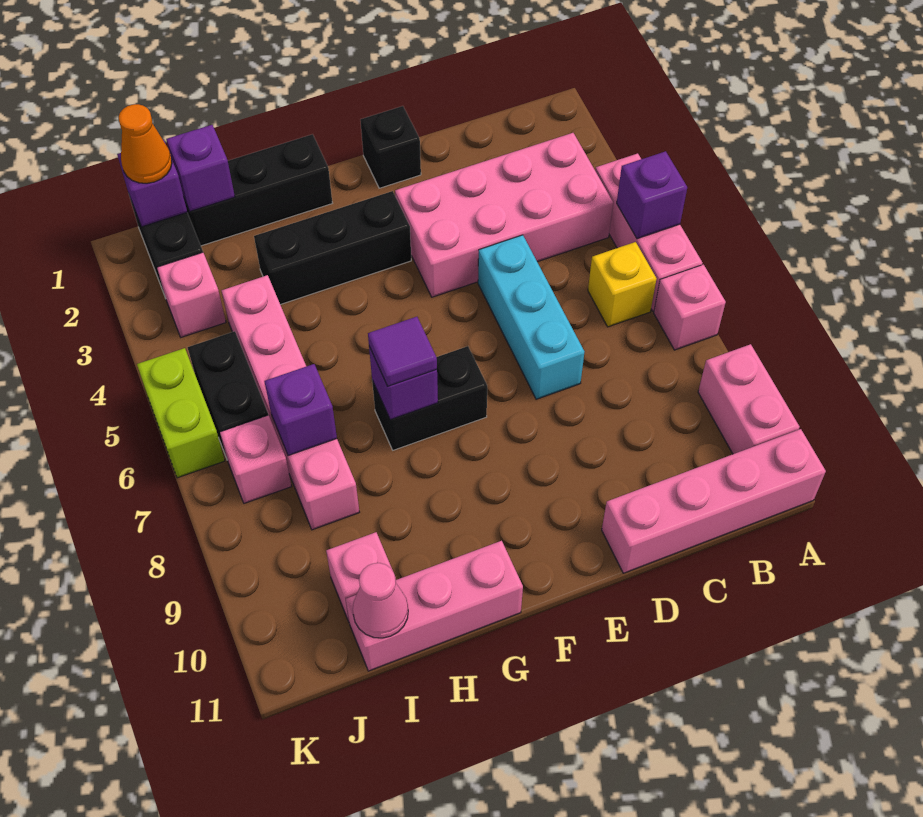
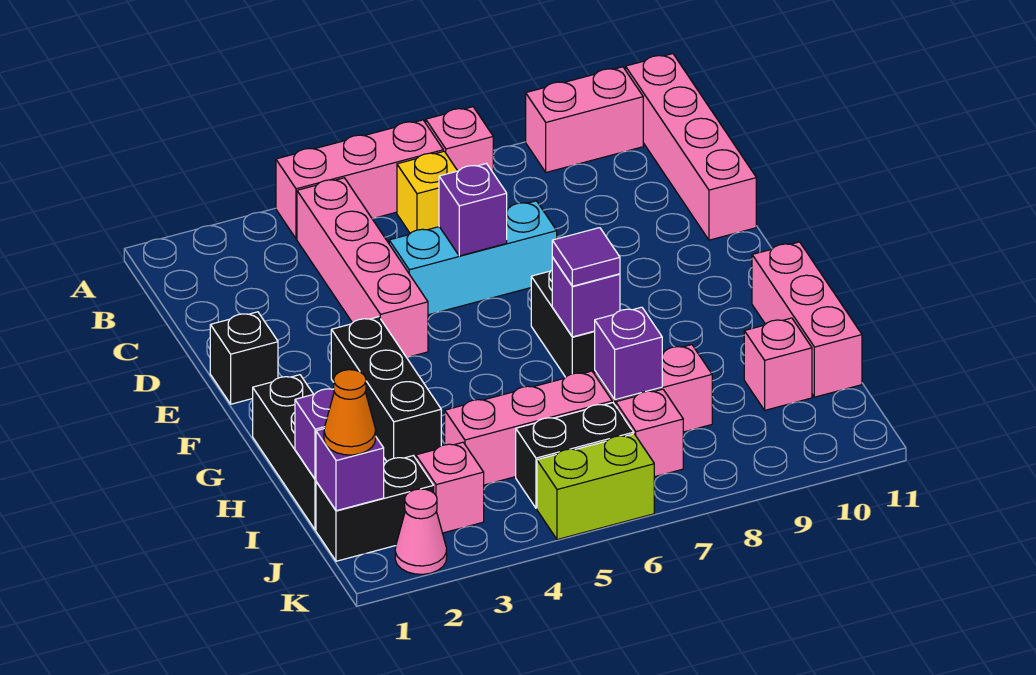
purple brick A5 level 2 -> purple brick D6 level 2
pink brick B3:E4 level 1 -> pink brick B4:E4 level 1
pink cone I11 level 2 -> pink cone K2 level 1

